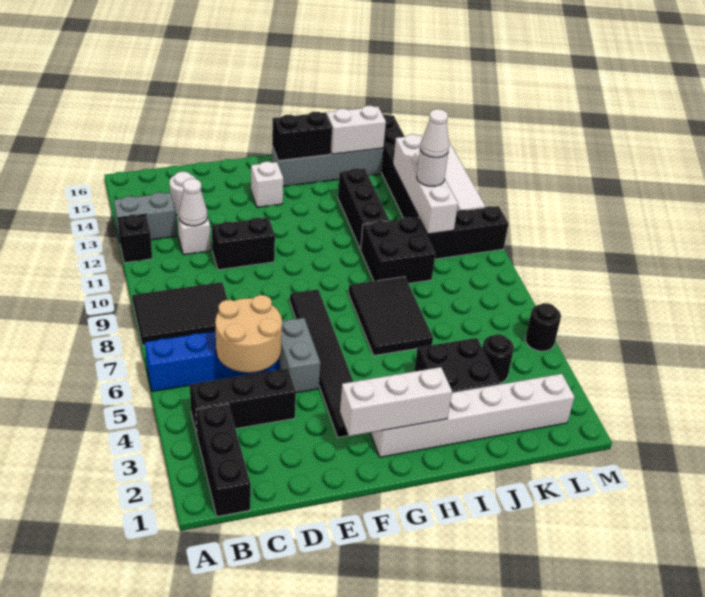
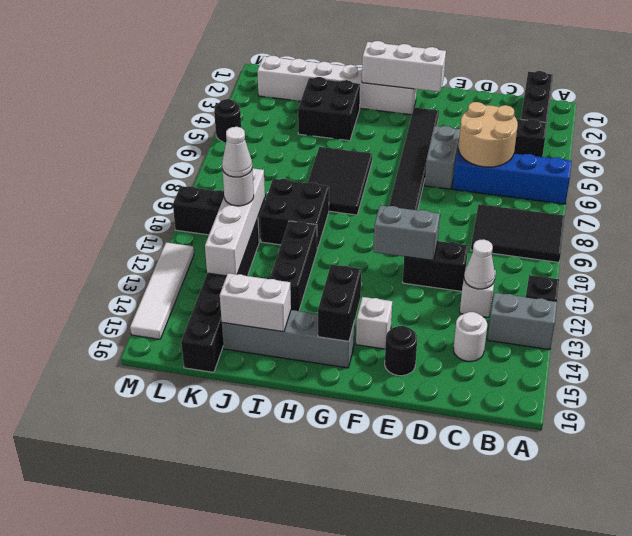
none -> grey brick E11:F11 level 2
black brick G15:H15 level 2 -> black brick G14:G15 level 2
black round brick K4 level 1 -> black round brick E15 level 1

